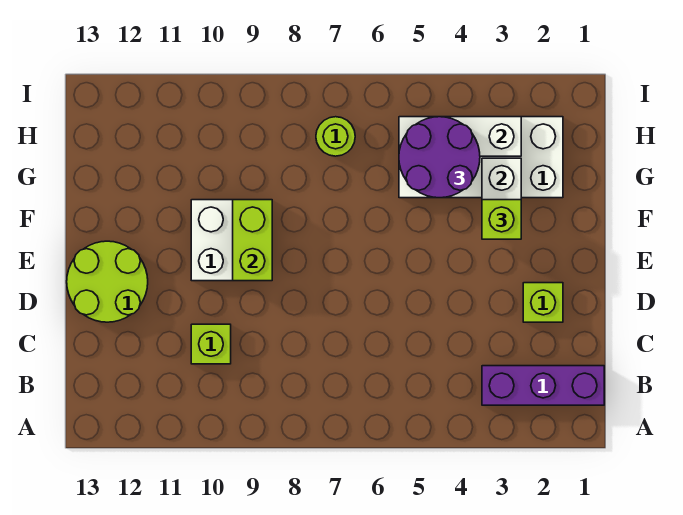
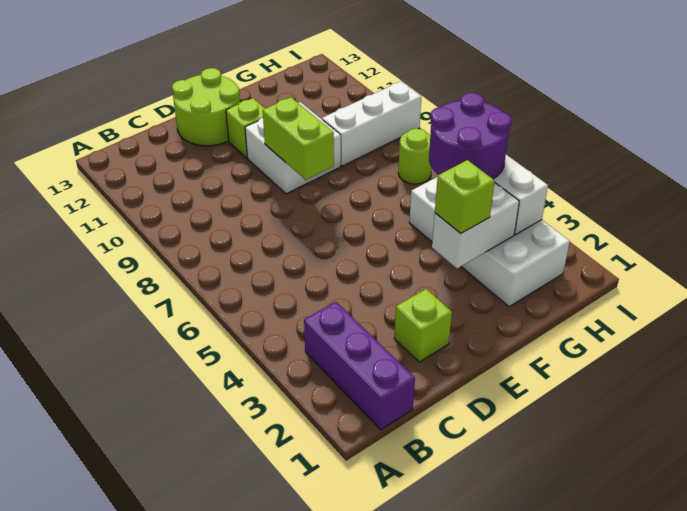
lime brick C10 level 1 -> lime brick E11 level 1
lime brick E9:F9 level 2 -> lime brick E8:E9 level 2
none -> white brick G9:I9 level 1

